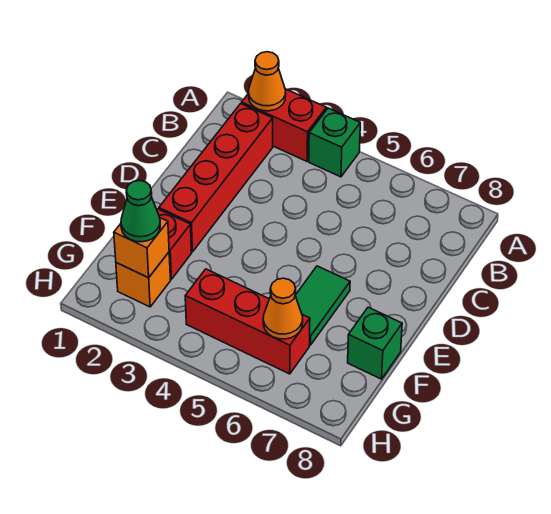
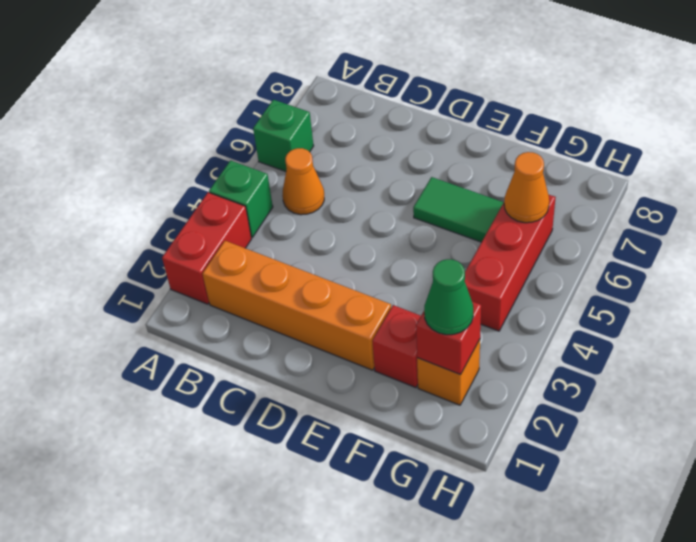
orange cone A2 level 2 -> orange cone B5 level 1
red brick B2:E2 level 1 -> orange brick B2:E2 level 1
green brick F8 level 1 -> green brick A6 level 1
orange brick G2 level 2 -> red brick G2 level 2

